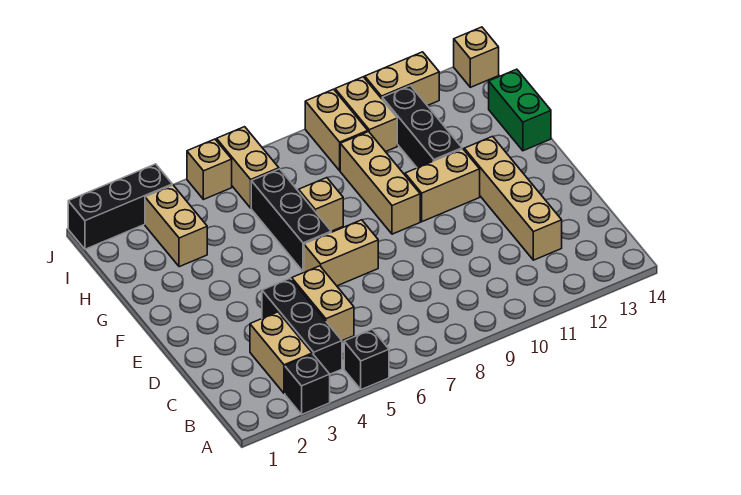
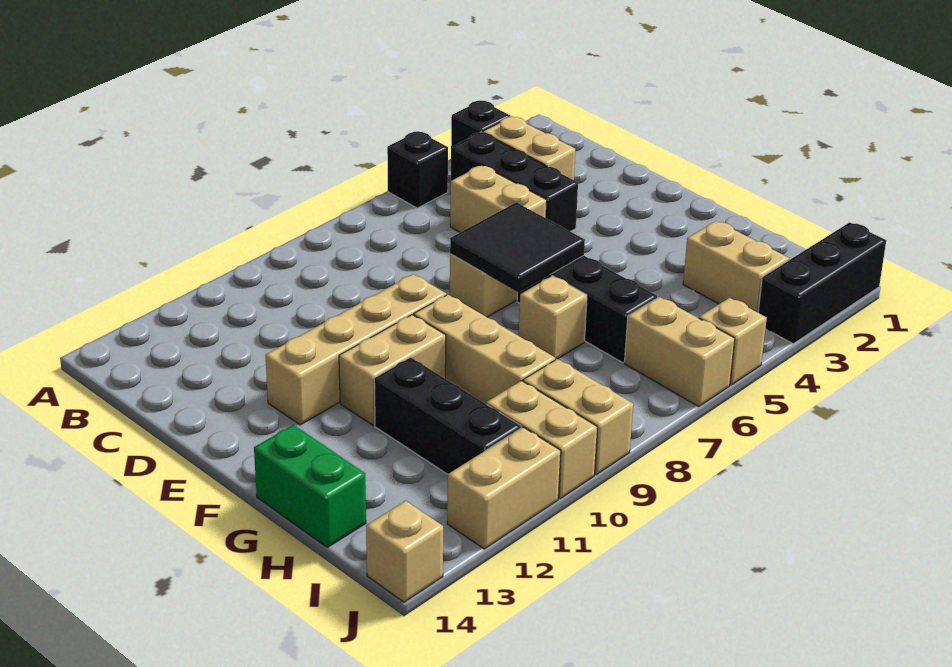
tan brick C12:F12 level 1 -> tan brick E9:E12 level 1
none -> black tile E6:F7 level 2

